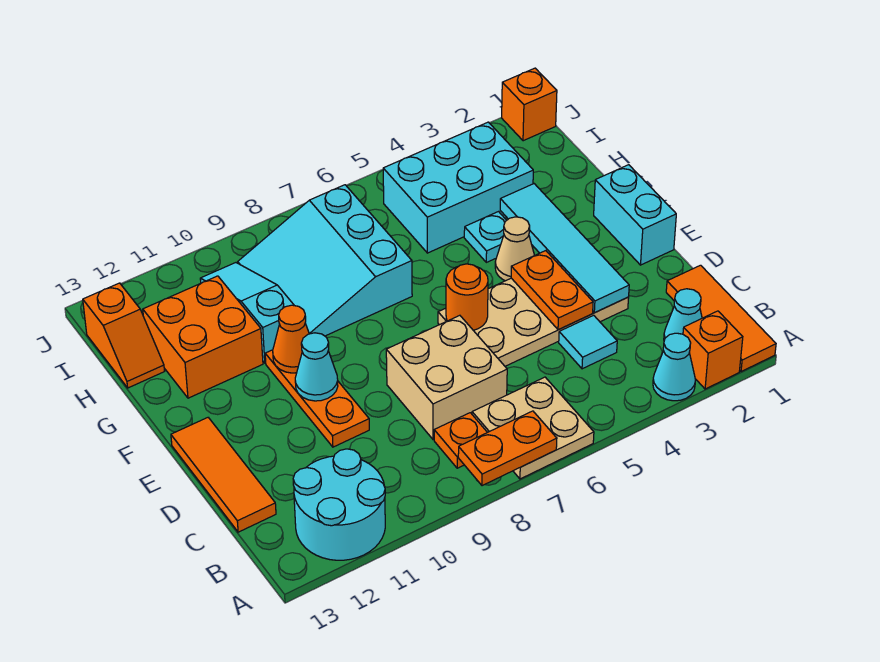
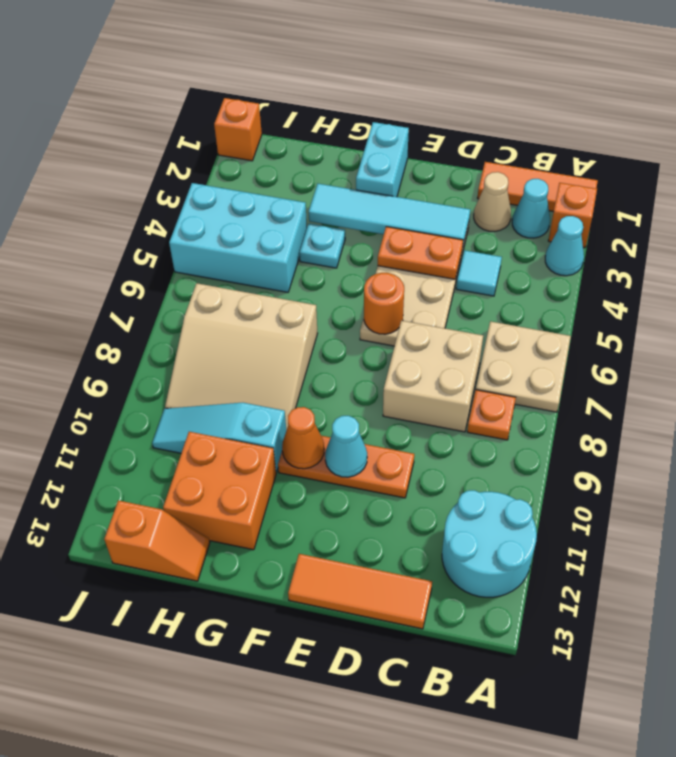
orange plate A7:A8 level 2 -> none
cyan brick E1:F1 level 1 -> cyan brick F1:F2 level 1
tan cone F4 level 1 -> tan cone C2 level 1
cyan slope G7:I9 level 1 top 7 -> tan slope G7:I9 level 1 top 7
cyan brick H3:I5 level 1 -> cyan brick H4:J5 level 1

